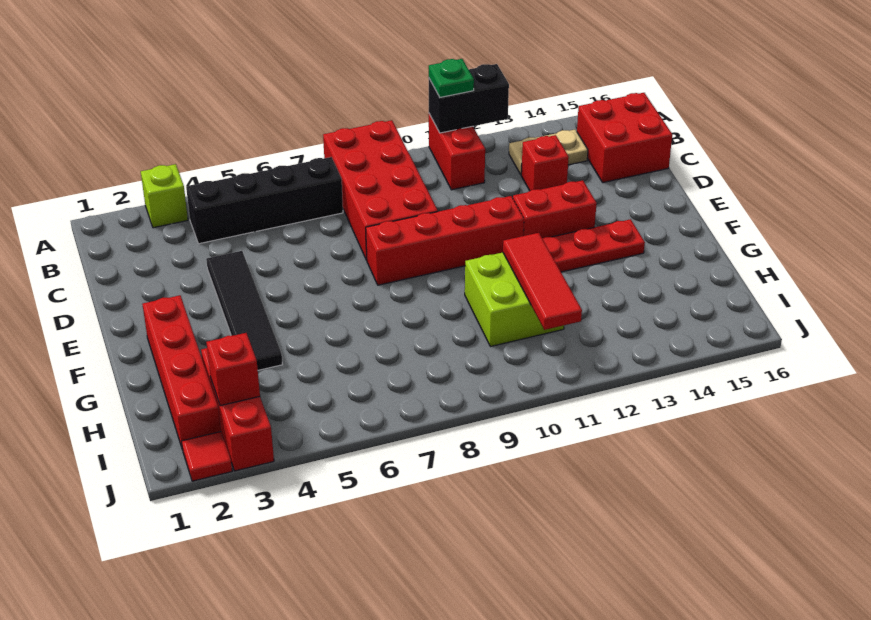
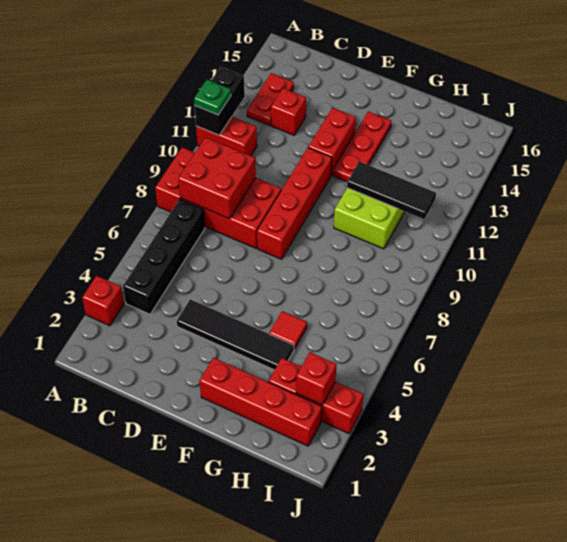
lime brick A3 level 1 -> red brick A3 level 1
tan plate B13:B14 level 1 -> red plate B13:B14 level 1
red brick B15:C16 level 1 -> red brick B8:C9 level 2
red tile G11:I11 level 2 -> black tile G11:I11 level 2
red tile J2 level 1 -> red tile G5 level 1

